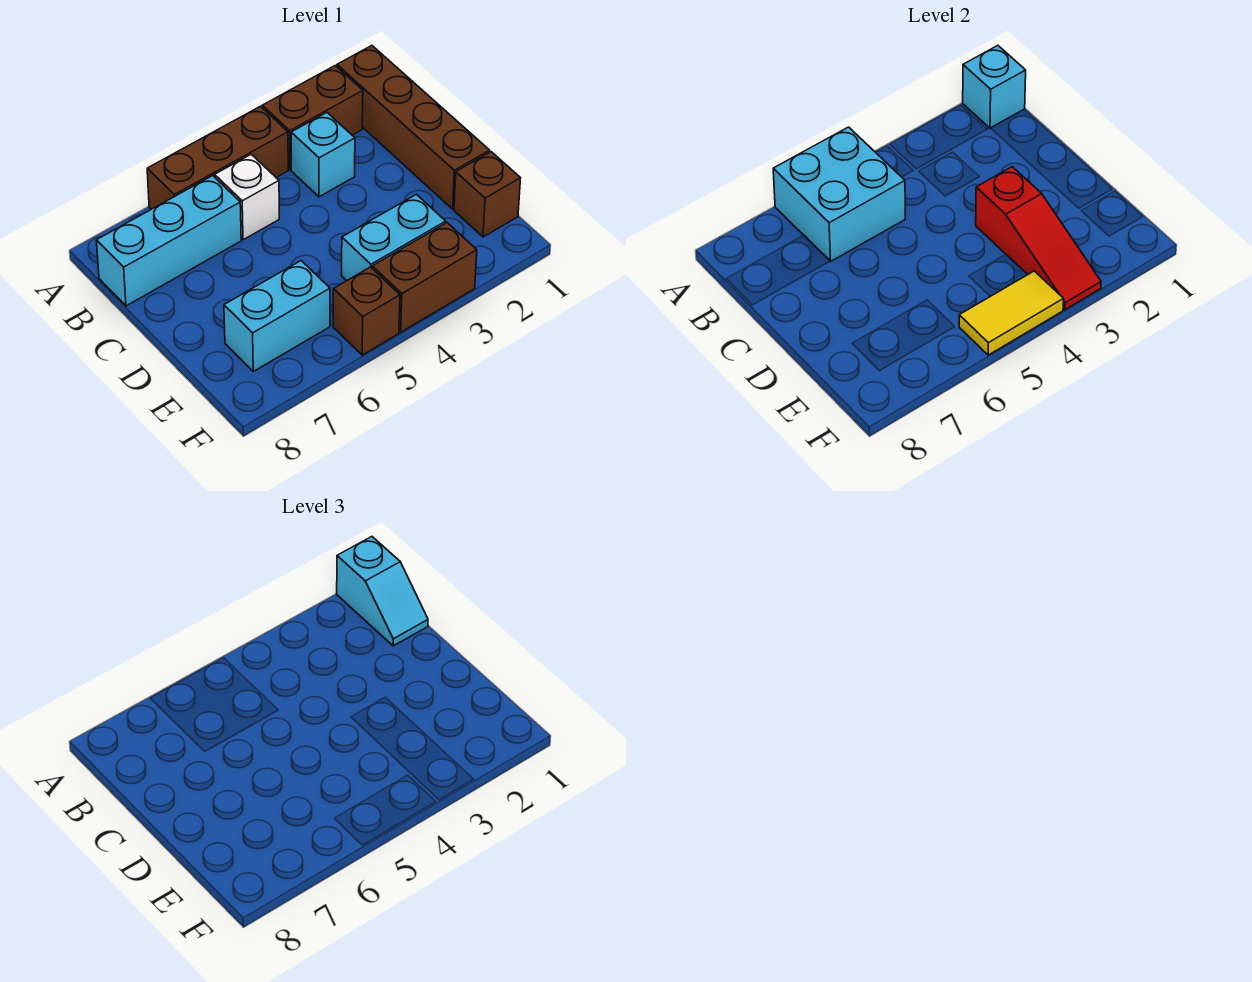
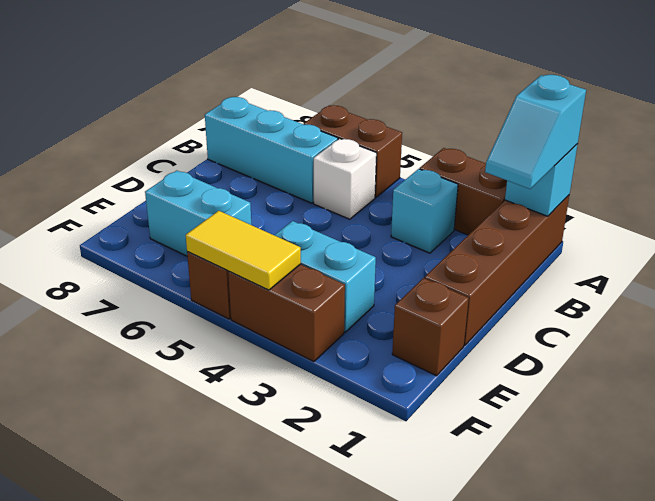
brown brick A4:A6 level 1 -> brown brick A5:A6 level 1
cyan brick A5:B6 level 2 -> none
red slope D3:F3 level 2 top D -> none

